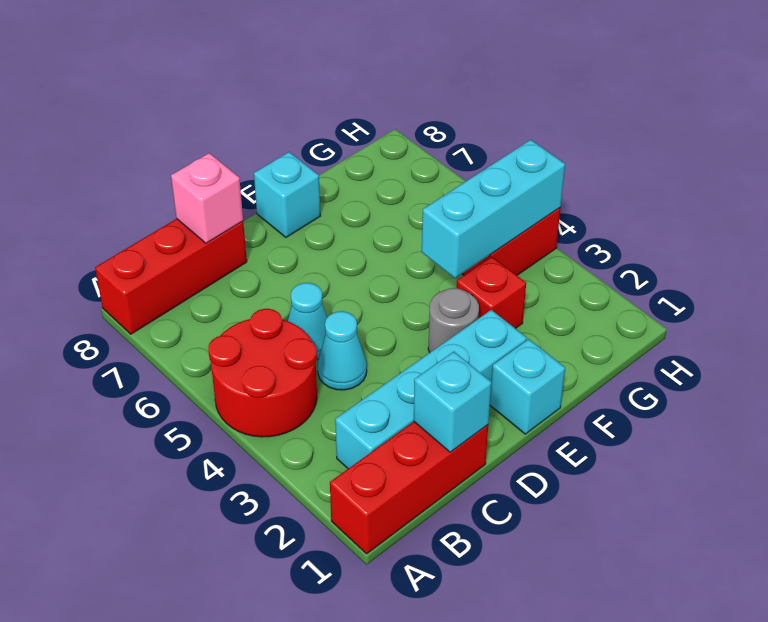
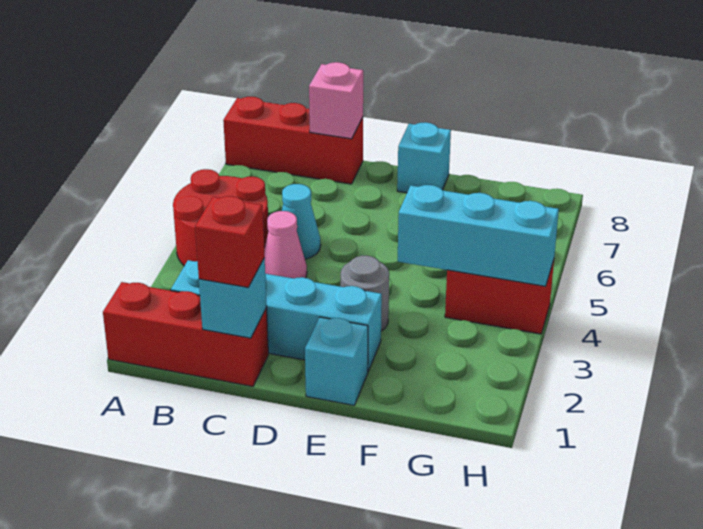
cyan cone C4 level 1 -> pink cone C4 level 1
red brick F3 level 1 -> red brick C1 level 3

